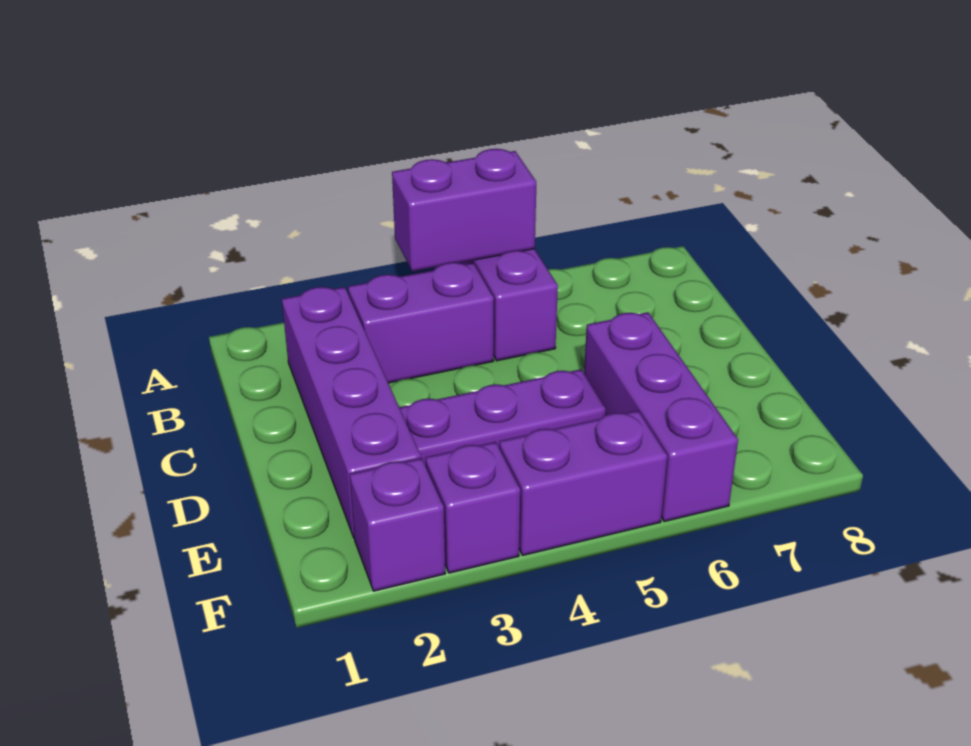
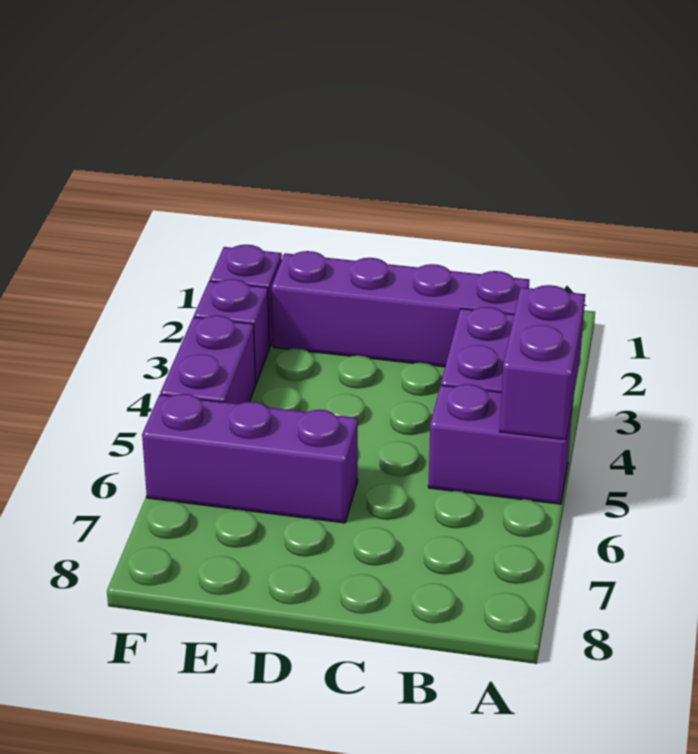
purple plate D3:D5 level 1 -> none

